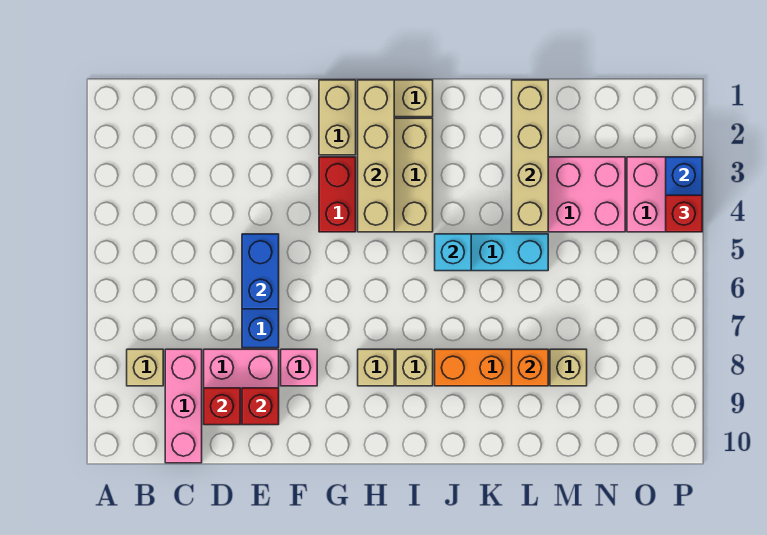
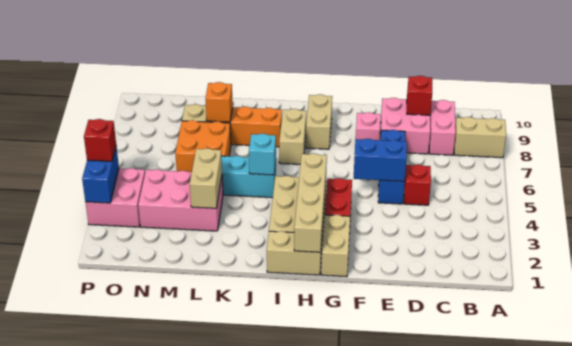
tan brick B8 level 1 -> tan brick A8:B8 level 1
pink brick C8:C10 level 1 -> pink brick C8:C9 level 1
blue brick E5:E6 level 2 -> blue brick E5:F5 level 2
red brick E9 level 2 -> red brick D5 level 1
tan brick H8 level 1 -> tan brick H8:H9 level 1
tan brick I8 level 1 -> tan brick I7:I8 level 1
tan brick L1:L4 level 2 -> tan brick L3:L4 level 2
none -> orange brick L6:M7 level 1

